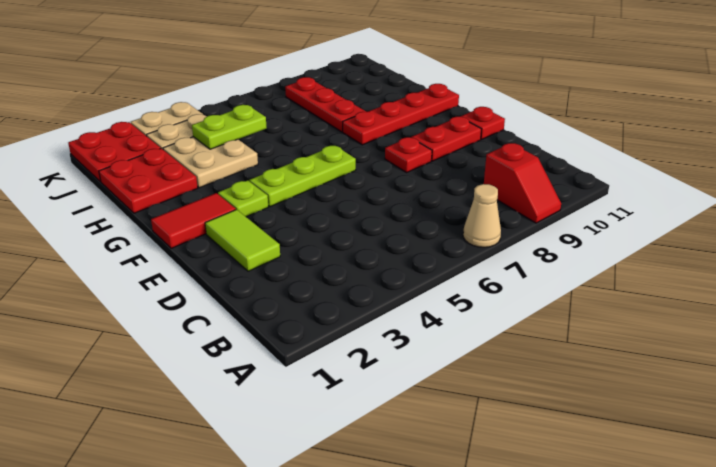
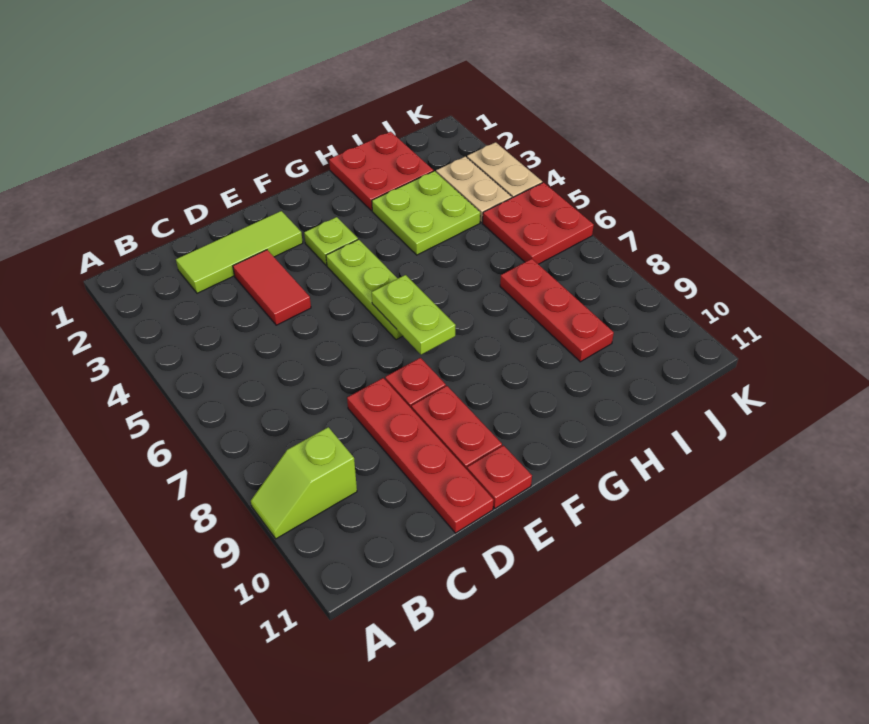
tan cone A7 level 1 -> none
red slope A9:B9 level 1 top B -> lime slope A9:B9 level 1 top B
lime tile D2:E2 level 1 -> lime tile C2:E2 level 1
red tile F1:F2 level 1 -> red tile D3:D4 level 1
red plate G8:G11 level 1 -> red plate D8:D11 level 1
tan plate H3:I4 level 1 -> lime plate H3:I4 level 1
red plate H8:J8 level 1 -> red plate I7:I9 level 1
lime plate I4:I5 level 2 -> lime plate F6:F7 level 2
red plate J1:K2 level 1 -> red plate J5:K6 level 1

